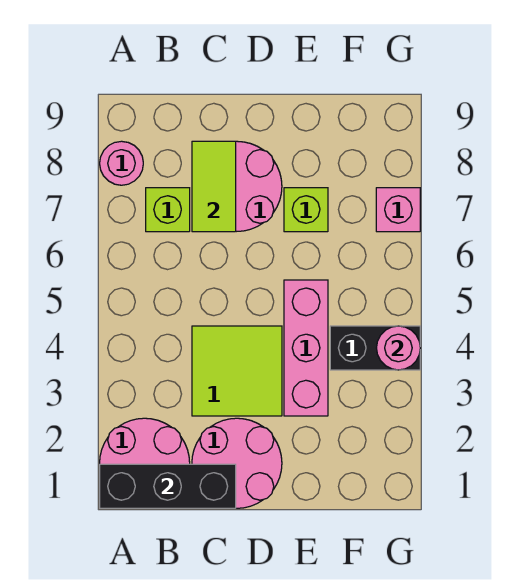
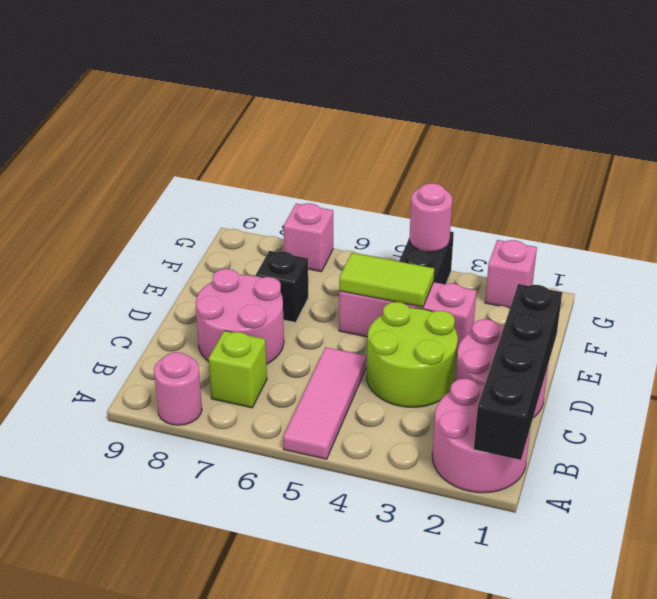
black brick A1:C1 level 2 -> black brick A1:D1 level 2
none -> pink tile A5:C5 level 1
lime tile C3:D4 level 1 -> lime round brick C3:D4 level 1
lime tile C7:C8 level 2 -> lime tile E4:E5 level 2
lime brick E7 level 1 -> black brick E7 level 1
none -> pink brick G2 level 1

